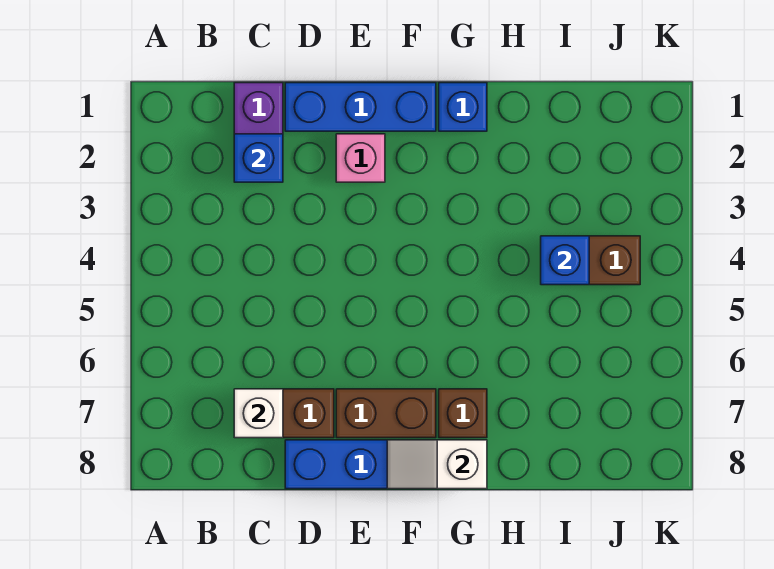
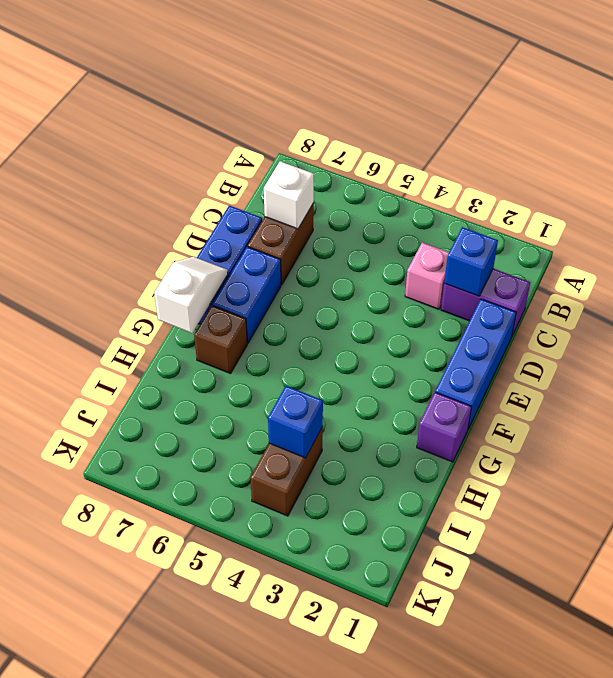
pink brick E2 level 1 -> pink brick C3 level 1
brown brick E7:F7 level 1 -> blue brick E7:F7 level 1
blue brick G1 level 1 -> purple brick G1 level 1

